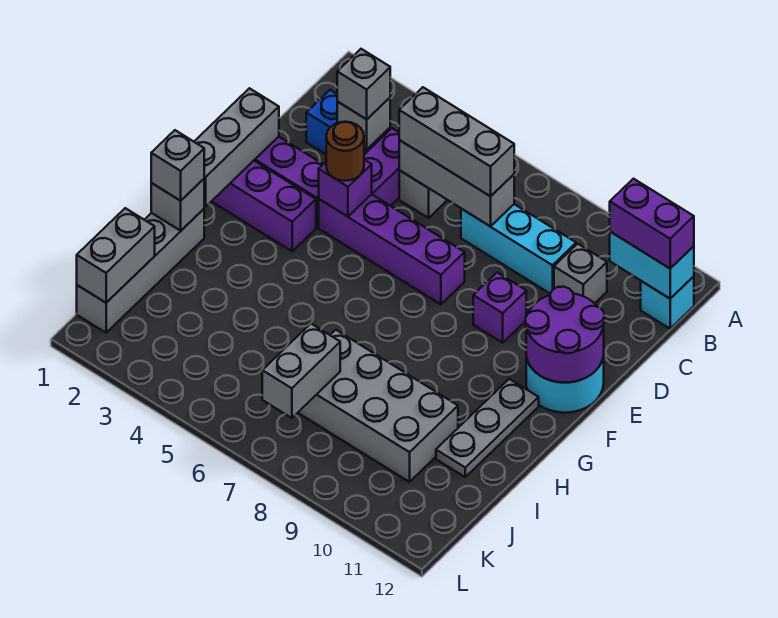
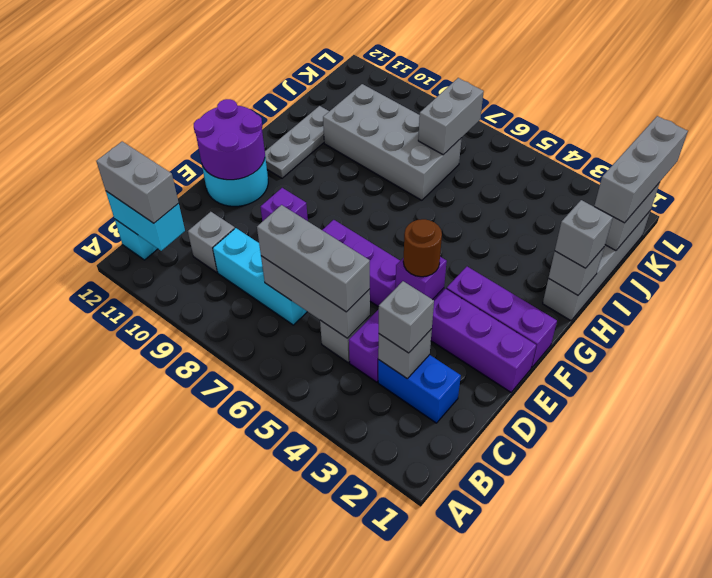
purple brick B11:B12 level 3 -> grey brick B11:B12 level 3
grey brick E1:G1 level 2 -> grey brick J1:L1 level 3

